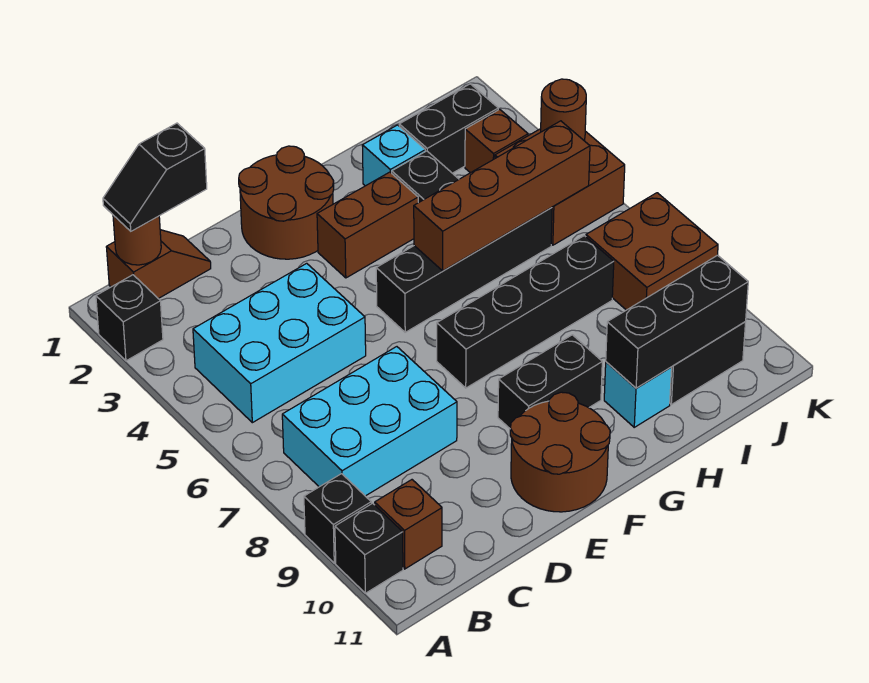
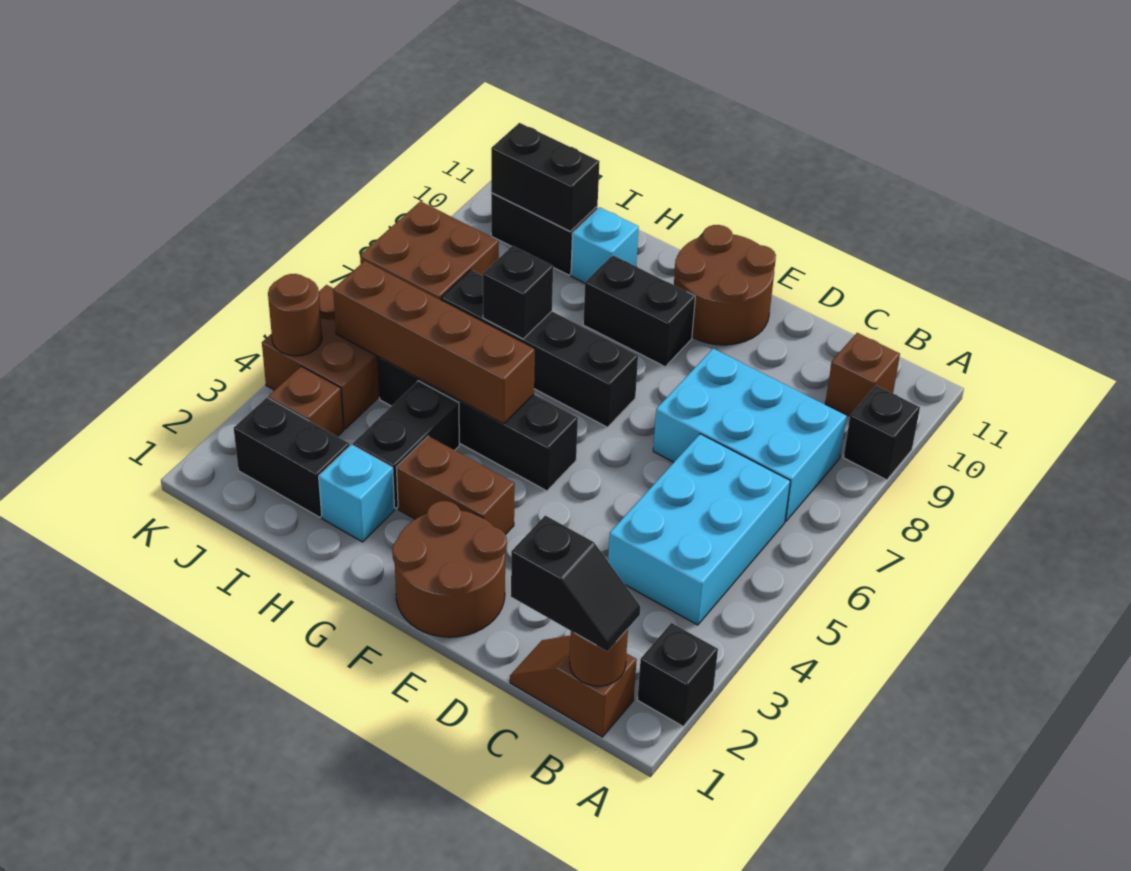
black brick A10 level 1 -> black brick H7 level 2
cyan brick B4:D5 level 1 -> cyan brick B4:C6 level 1
black brick H10:J10 level 2 -> black brick I10:J10 level 2

